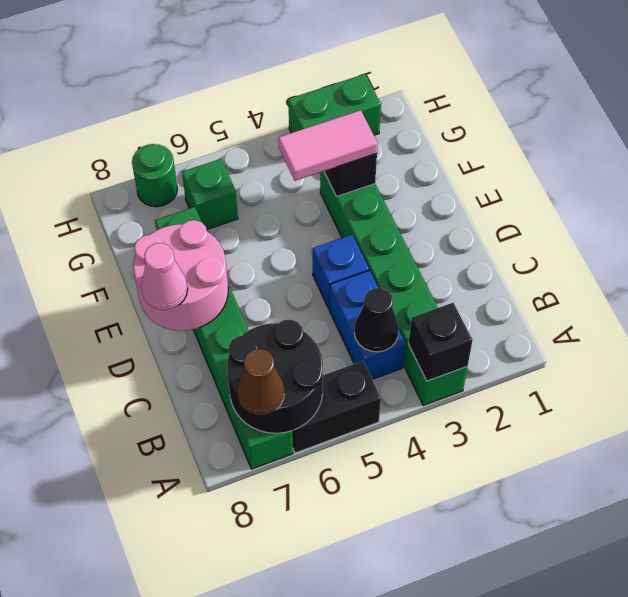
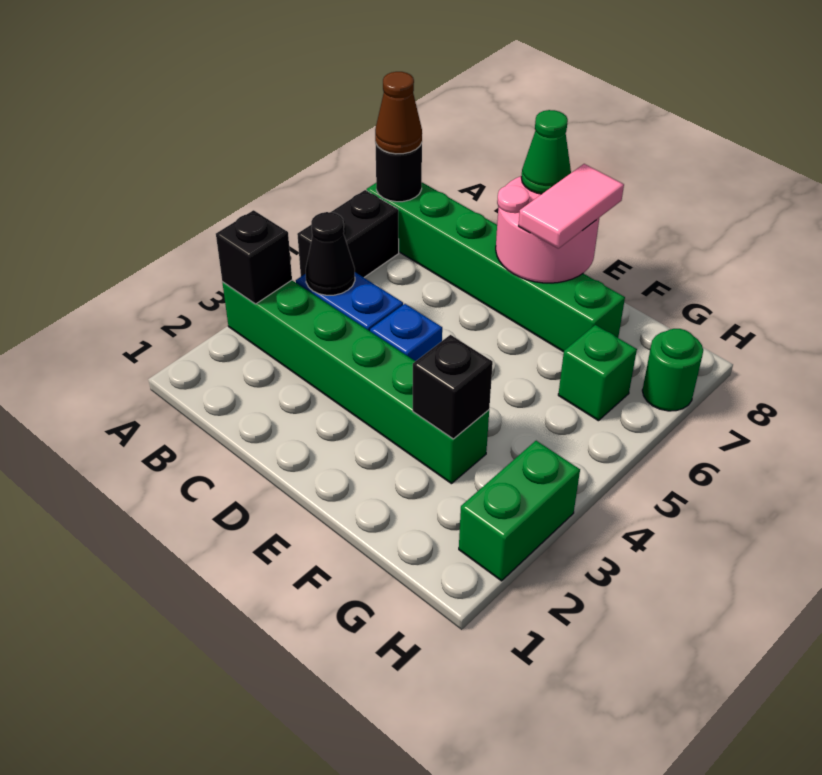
black round brick A6:B7 level 2 -> black round brick A7 level 2
pink cone D8 level 3 -> green cone D8 level 3
pink tile F3:F4 level 3 -> pink tile E7:E8 level 3

